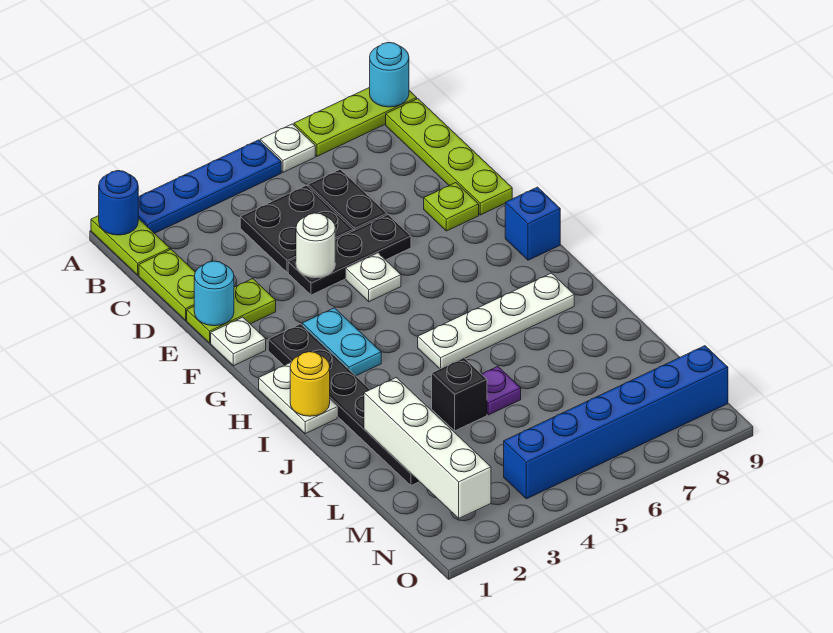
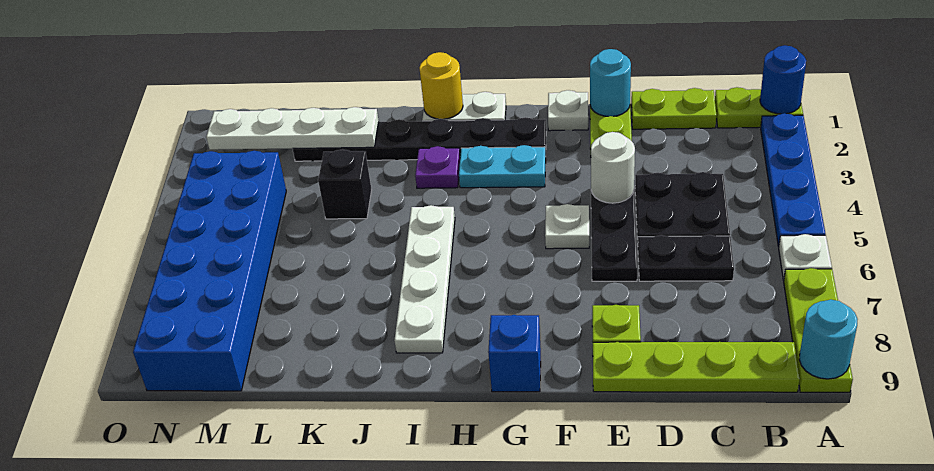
white brick K2:N2 level 2 -> white plate K2:N2 level 2
purple plate K5 level 1 -> purple plate I3 level 1
blue brick N4:N9 level 1 -> blue brick M4:N9 level 1

